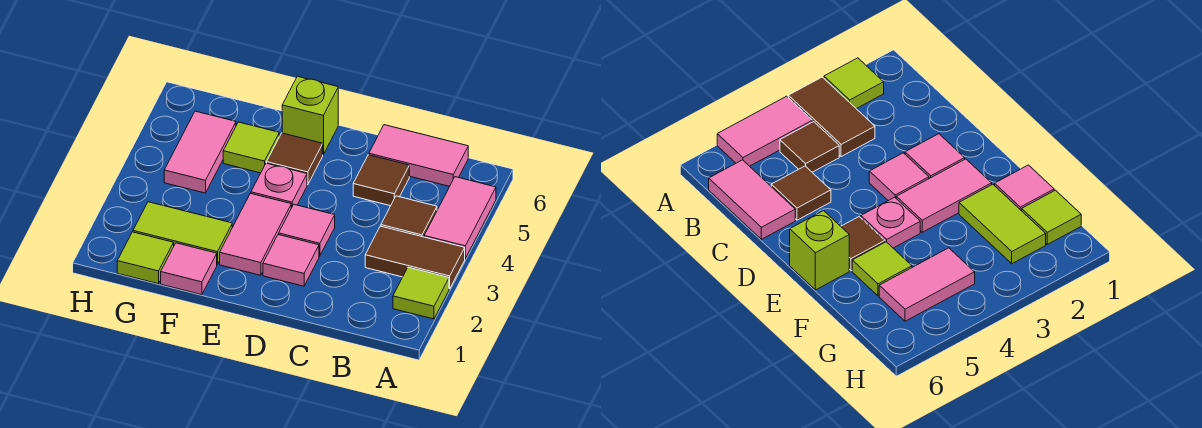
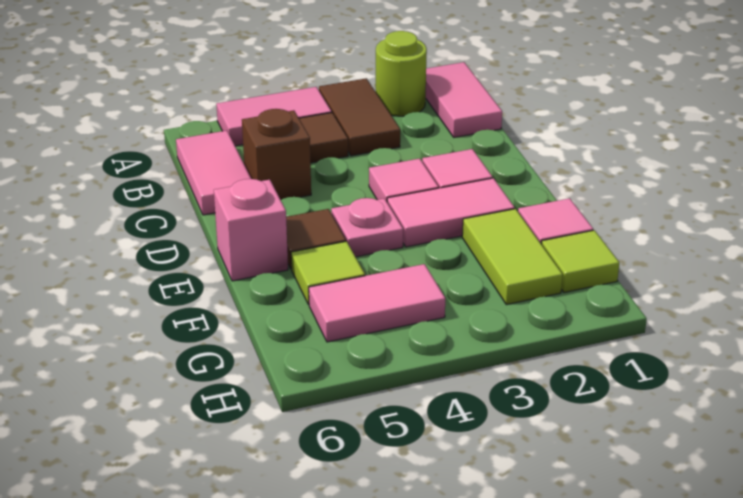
none -> pink tile A1:B1 level 1
lime tile A2 level 1 -> lime round brick A2 level 1
brown tile C5 level 1 -> brown brick C5 level 1
lime brick E6 level 1 -> pink brick E6 level 1

